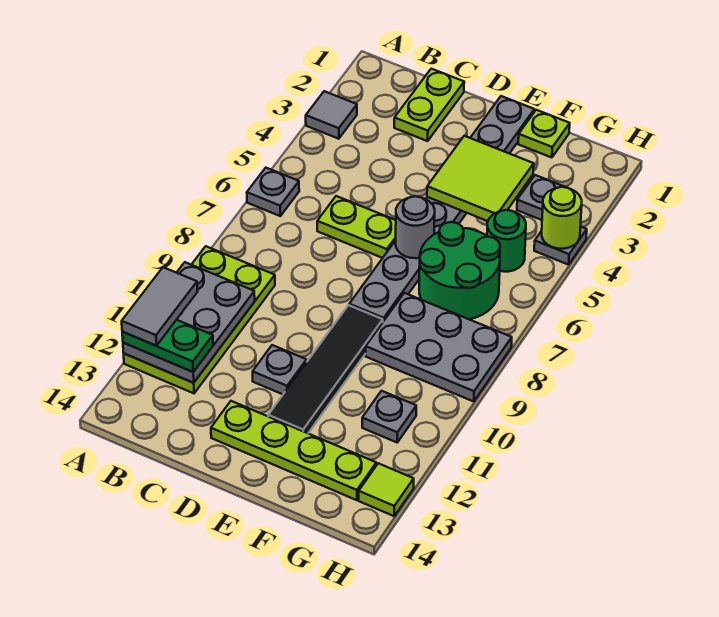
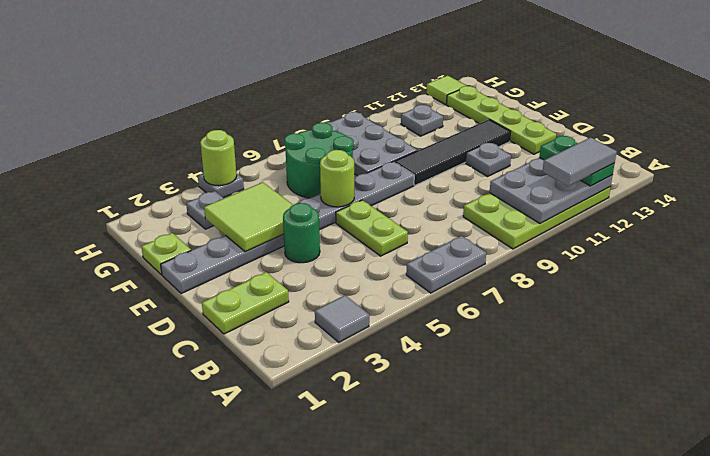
grey plate A6 level 1 -> grey plate A6:A7 level 1
grey round brick E6 level 2 -> lime round brick E6 level 2
green round brick G5 level 1 -> green round brick D4 level 1

